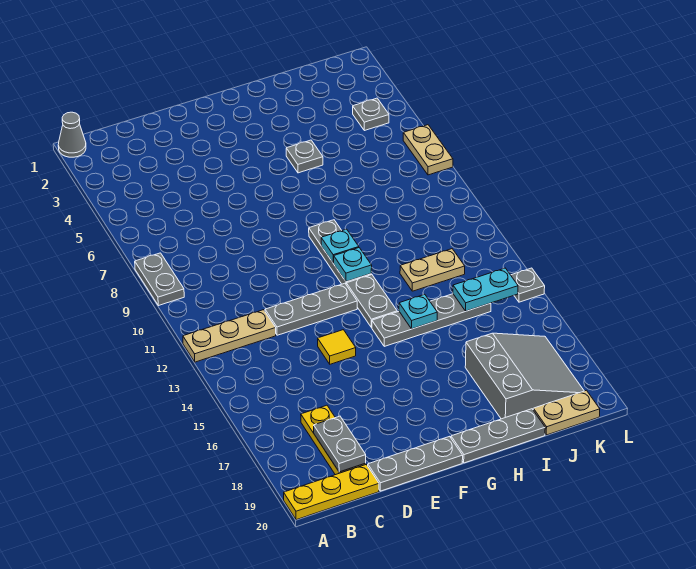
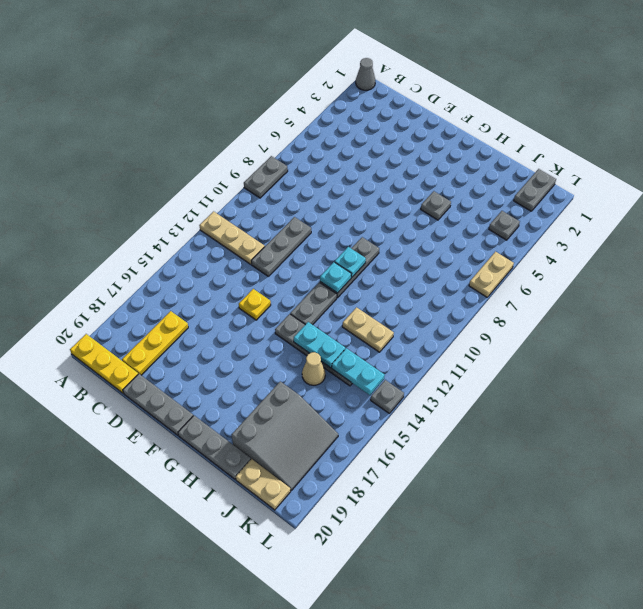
grey plate C18:C19 level 2 -> grey plate K1:K2 level 1
grey plate D12:F12 level 1 -> grey plate D10:D12 level 1
yellow tile E14 level 1 -> yellow plate E14 level 1
cyan plate H14 level 2 -> cyan plate H14:I14 level 2
none -> tan cone I15 level 1

